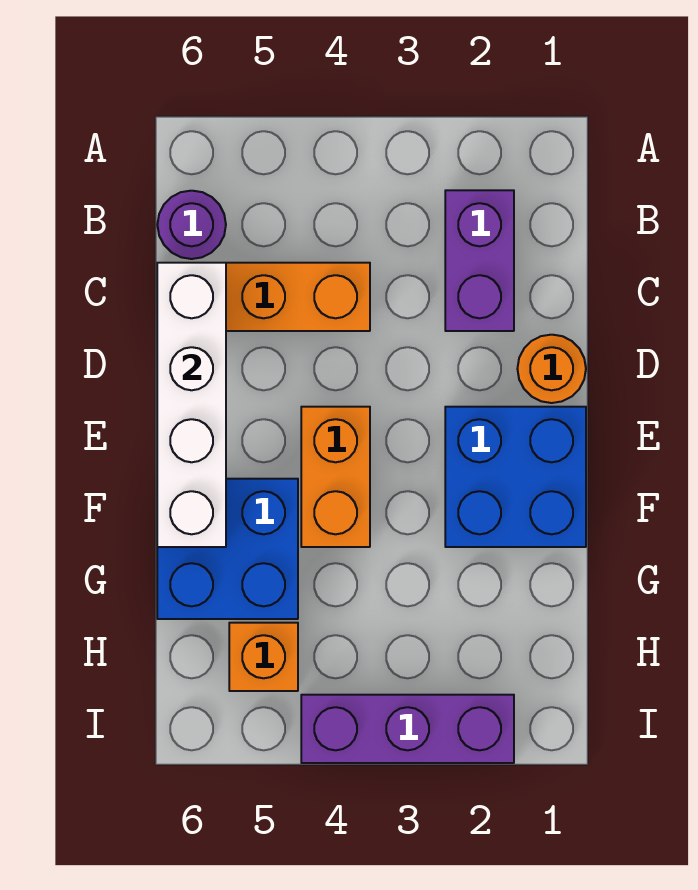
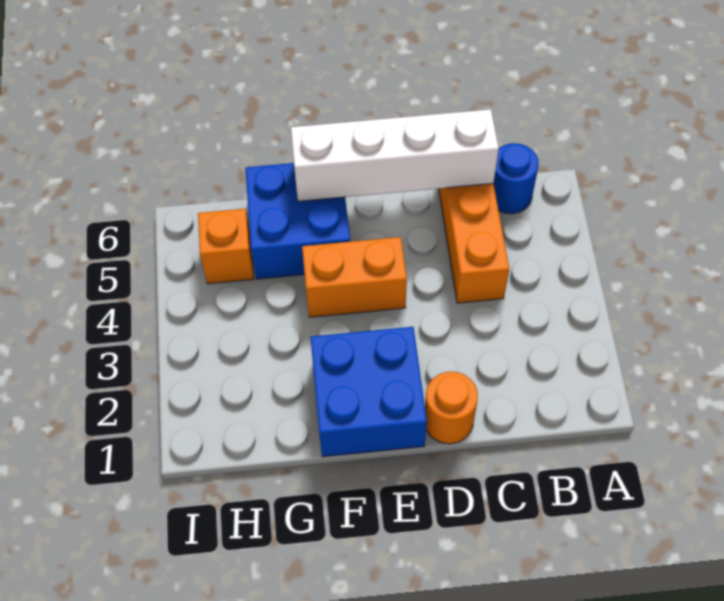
purple brick B2:C2 level 1 -> none
purple round brick B6 level 1 -> blue round brick B6 level 1
purple brick I2:I4 level 1 -> none

